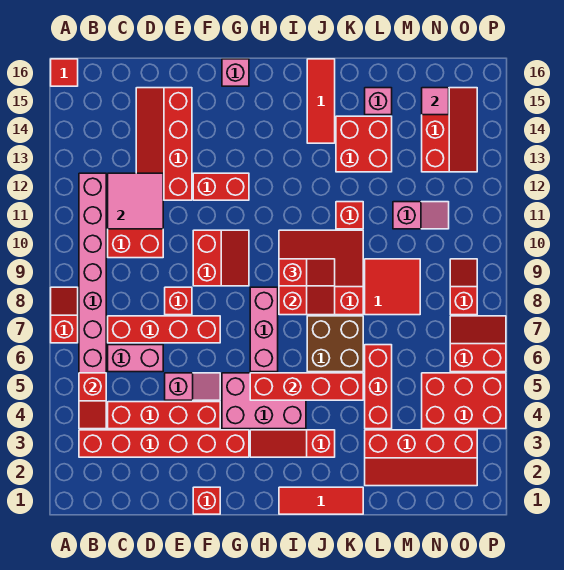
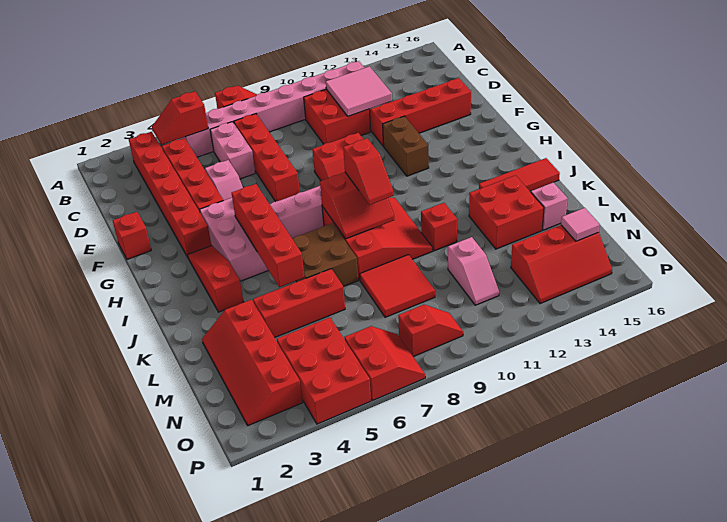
red tile A16 level 1 -> none
red brick E8 level 1 -> none
red brick F12:G12 level 1 -> brown brick F12:G12 level 1
pink brick G16 level 1 -> none
red tile I1:K1 level 1 -> none

